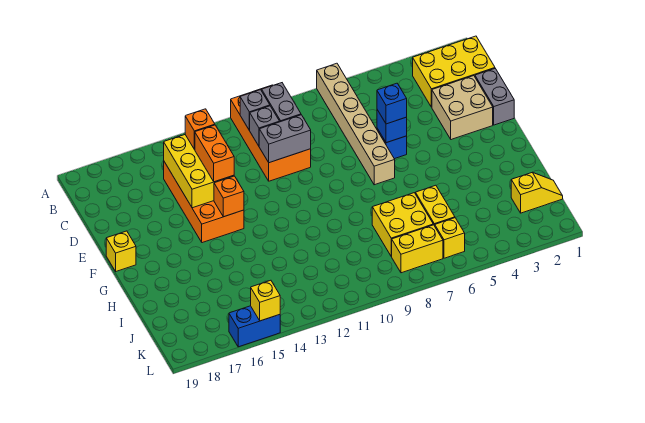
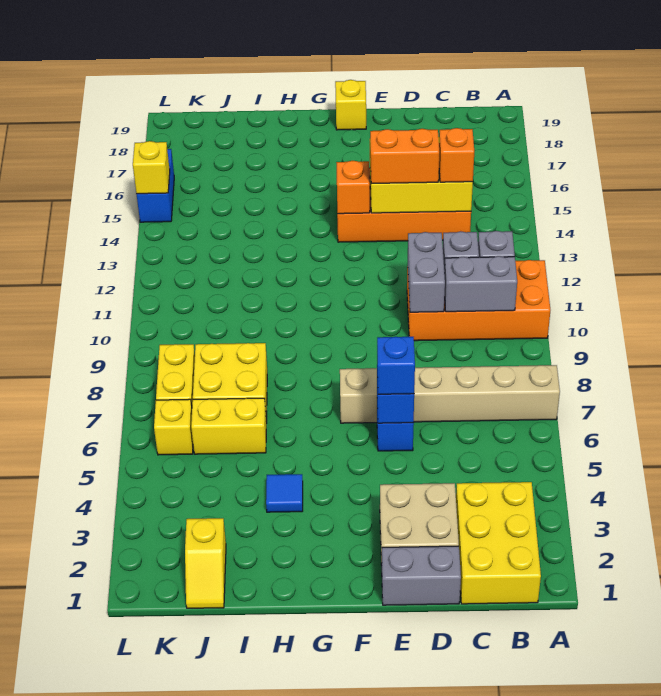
none -> blue tile H4 level 1

